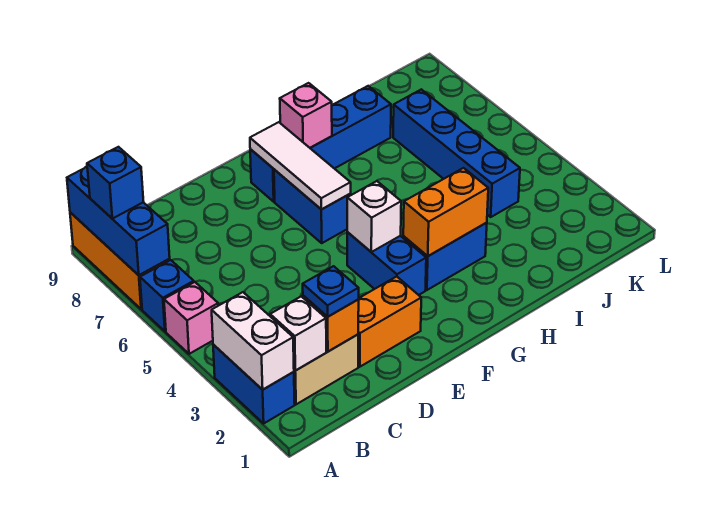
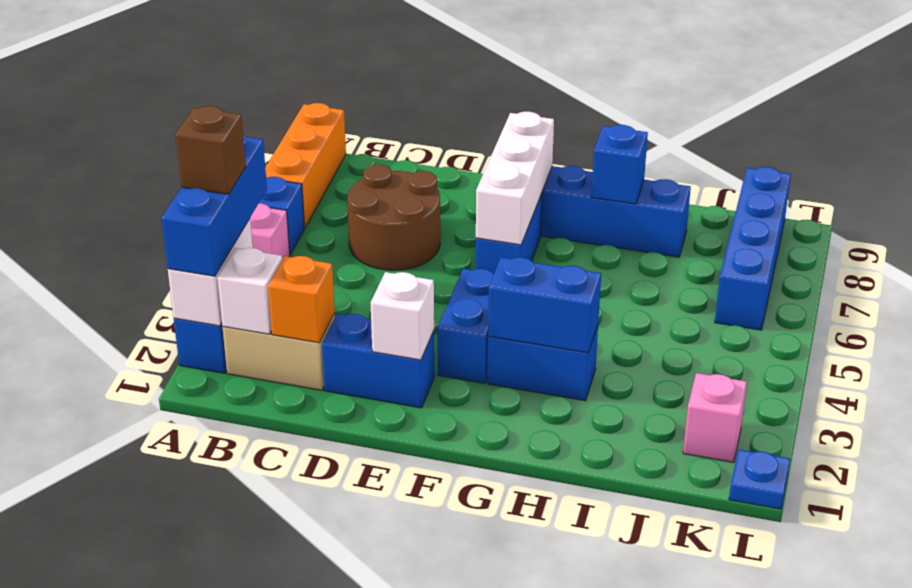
none -> brown brick A3 level 4
blue brick A7:A9 level 2 -> blue brick A2:A4 level 3
blue brick A8 level 3 -> blue brick H8 level 2
blue plate C2 level 3 -> blue plate L1 level 1
none -> brown round brick C6:D7 level 1
orange brick D2:E2 level 1 -> blue brick D2:E2 level 1
white brick F4 level 2 -> white brick E2 level 2
white tile F6:F8 level 2 -> white brick F6:F8 level 2
orange brick G3:H3 level 2 -> blue brick G3:H3 level 2
pink brick G8 level 2 -> pink brick K2 level 1
blue brick J4:J7 level 1 -> blue brick K6:K9 level 1

